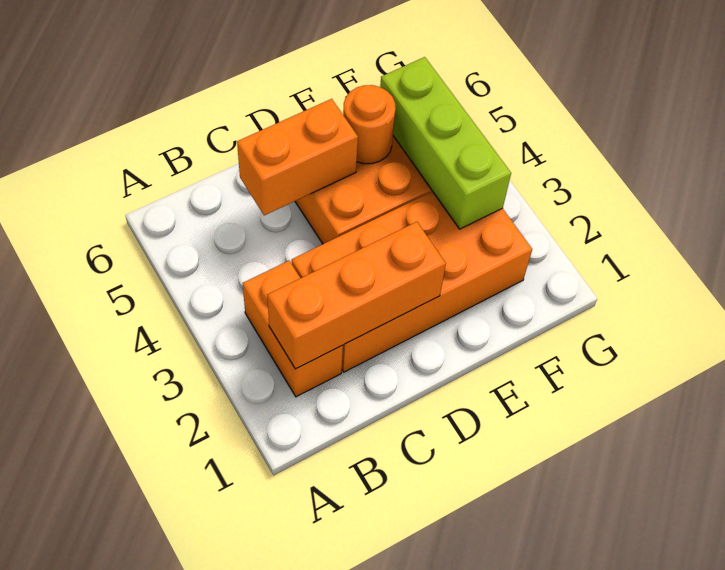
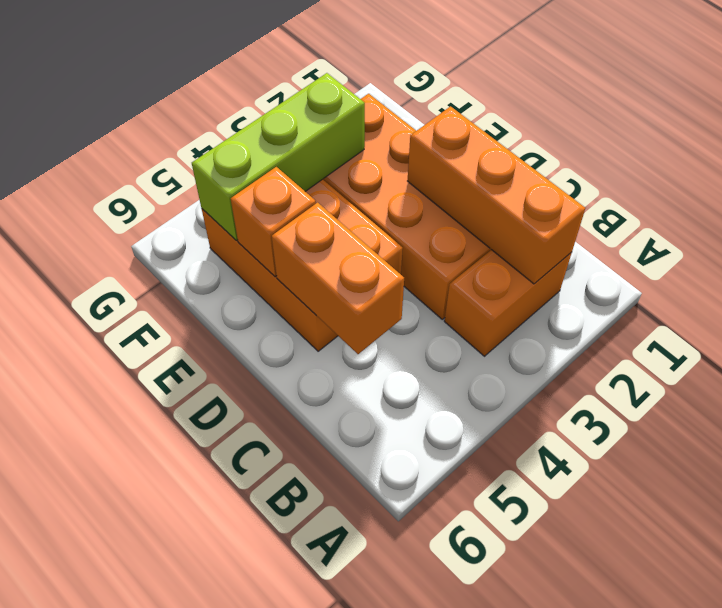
orange round brick E5 level 2 -> orange brick E5 level 2

